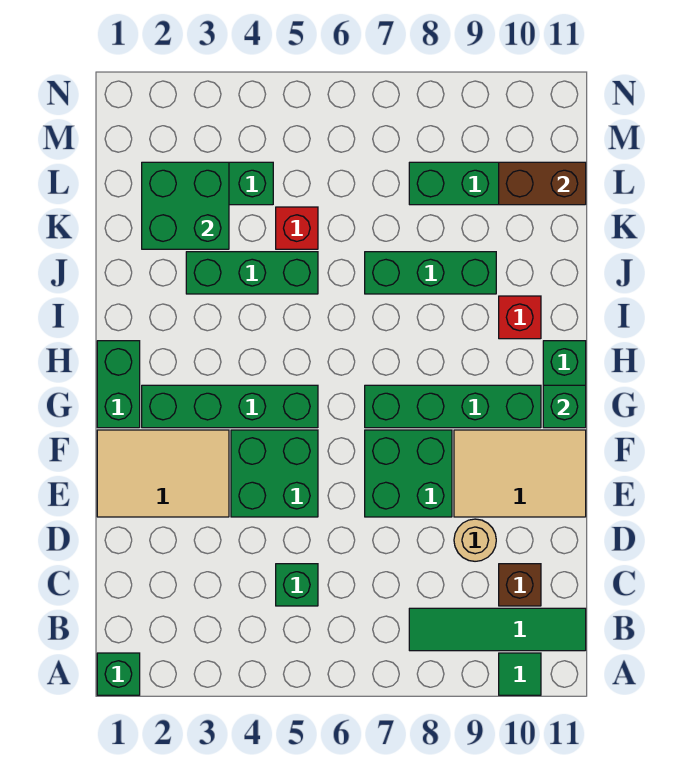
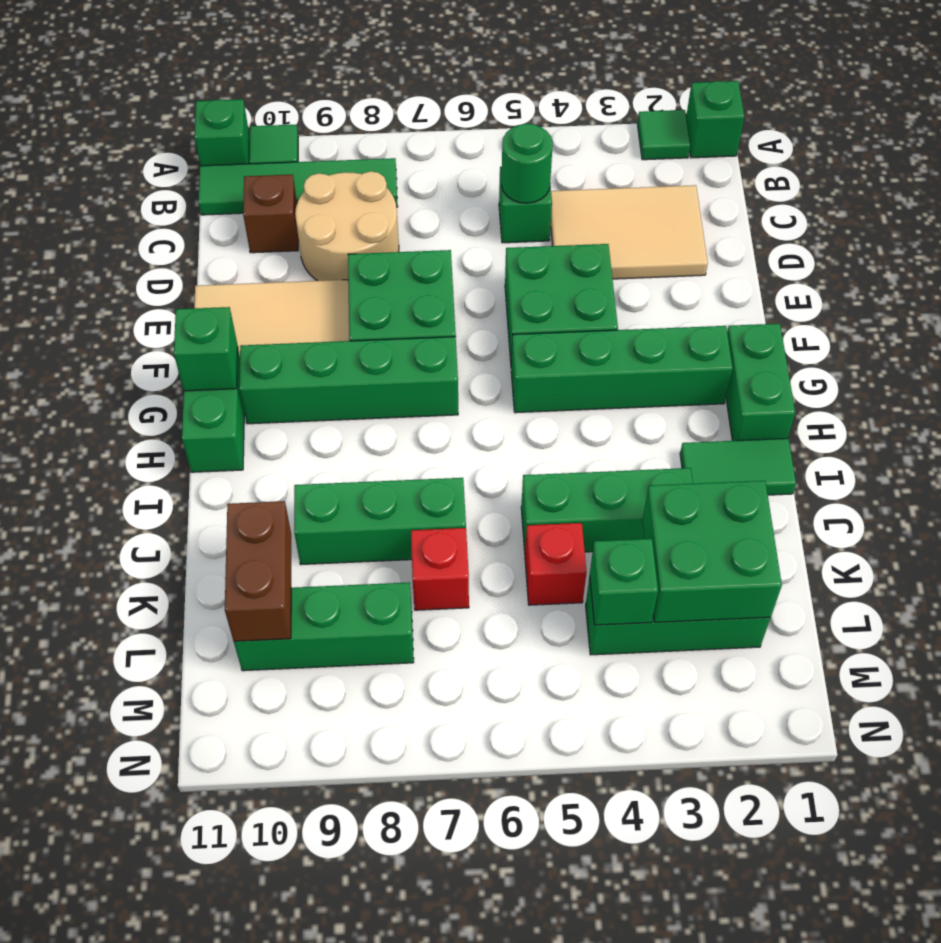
none -> green tile A2 level 1
none -> green brick A11 level 1
none -> green round brick C5 level 2
tan round brick D9 level 1 -> tan round brick C8:D9 level 1
tan tile E1:F3 level 1 -> tan tile C2:D4 level 1
none -> green tile I1:I2 level 1
red brick I10 level 1 -> red brick K7 level 1
none -> green brick L4 level 2
brown brick L10:L11 level 2 -> brown brick K10:L10 level 2

